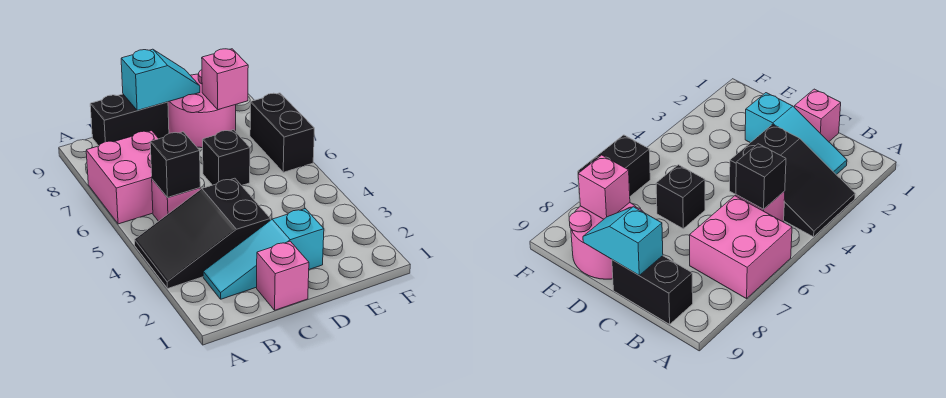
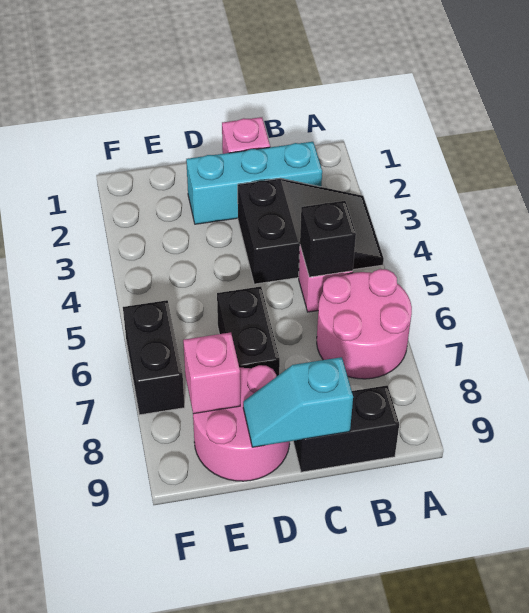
pink brick A6:B7 level 1 -> pink round brick A6:B7 level 1
cyan slope B2:D2 level 1 top D -> cyan brick B2:D2 level 1
black brick D6 level 1 -> black brick D6:D7 level 1

